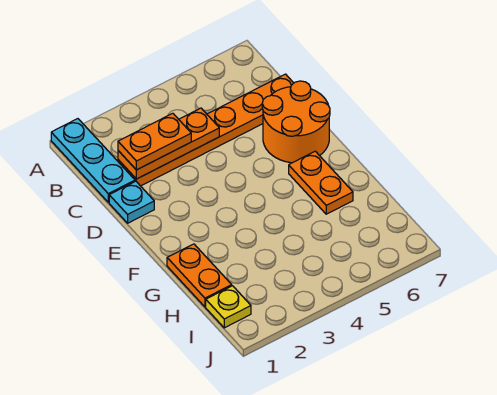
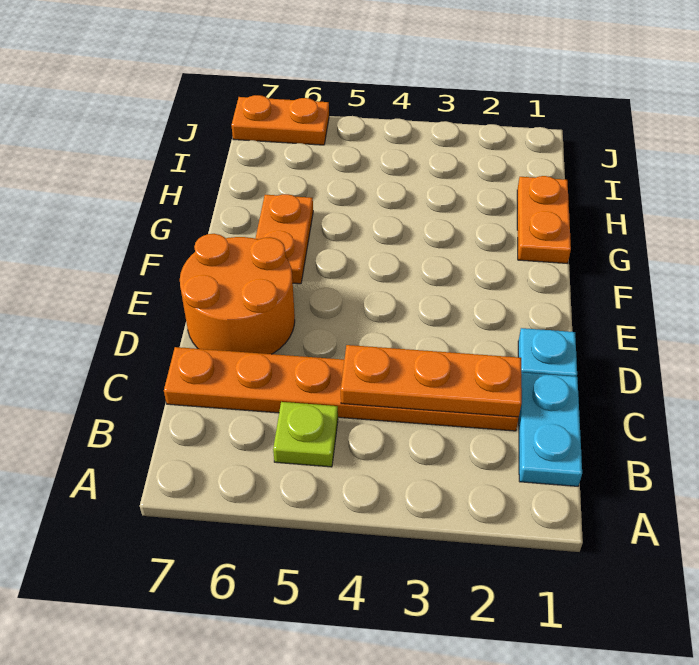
cyan plate A1:C1 level 1 -> cyan plate B1:C1 level 1
none -> lime plate B5 level 1
orange plate C2:C3 level 3 -> orange plate J6:J7 level 1
yellow plate I1 level 1 -> none

